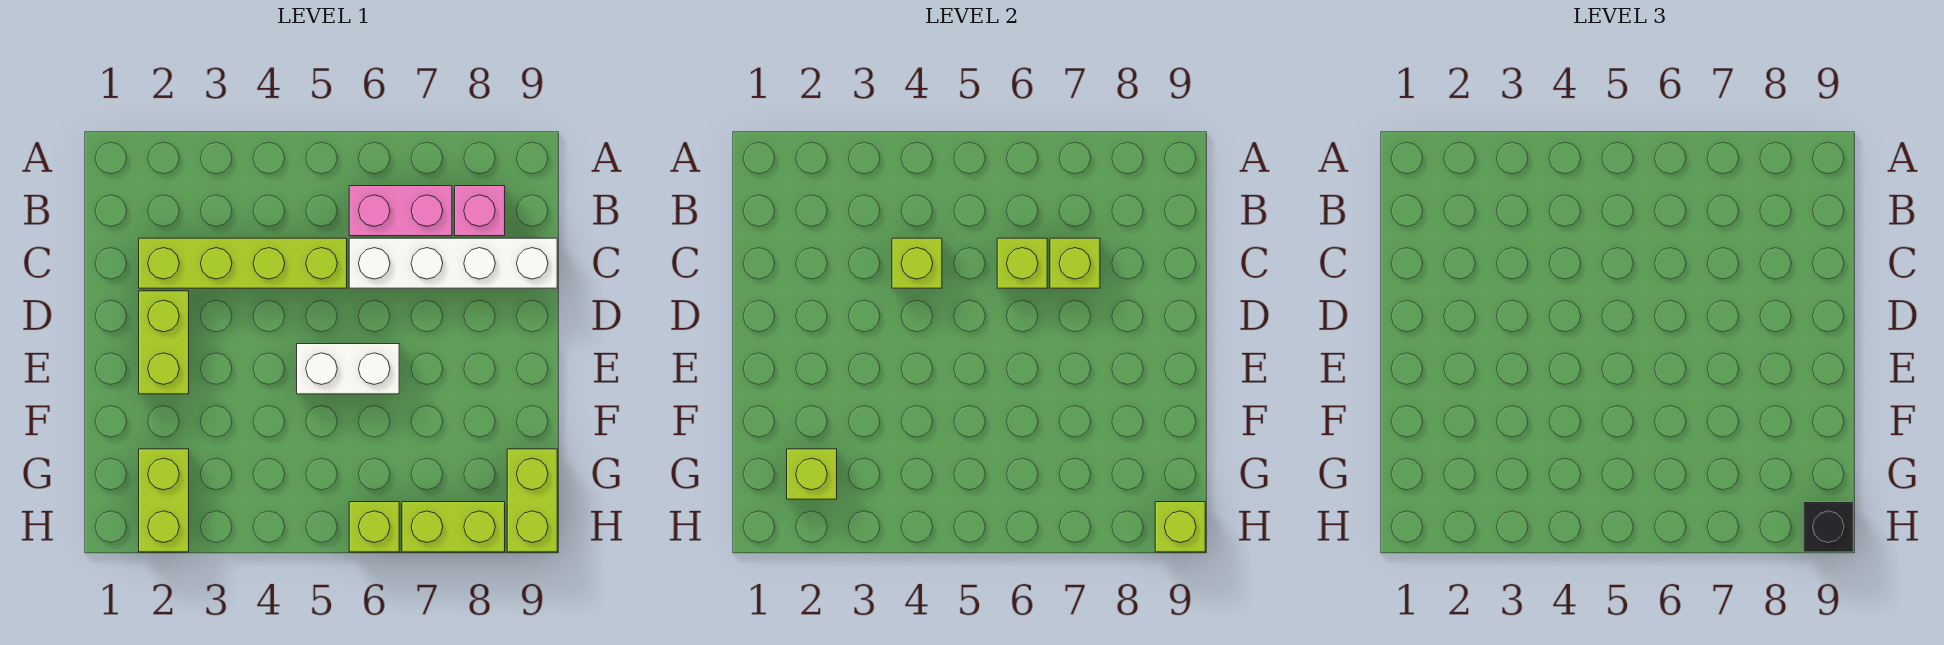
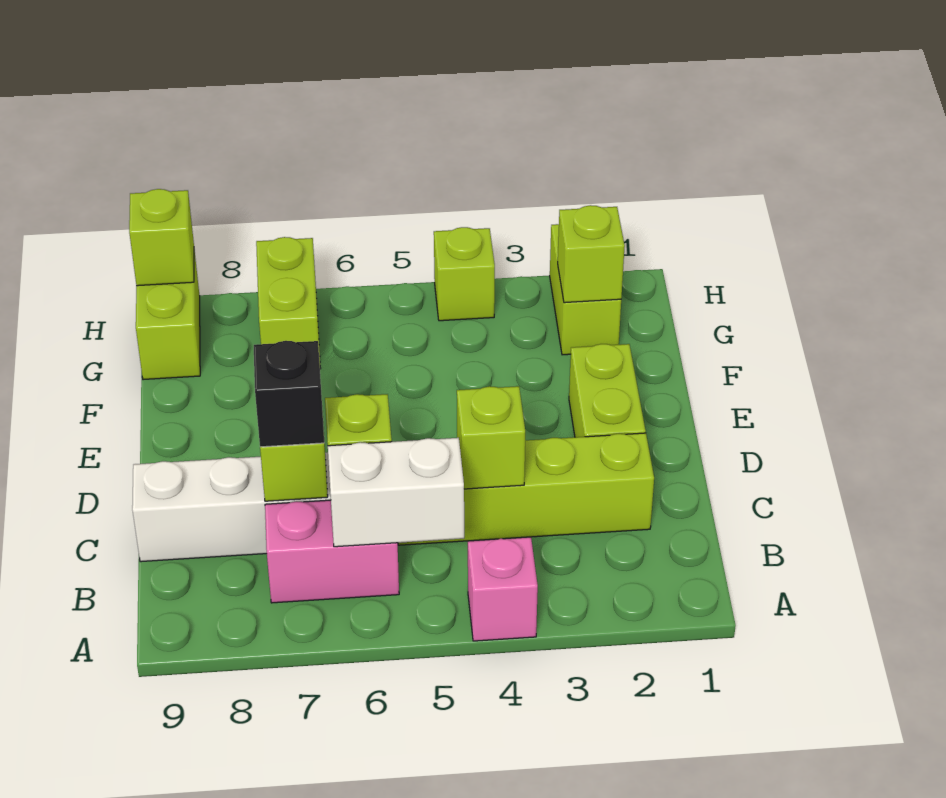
pink brick B8 level 1 -> pink brick A4 level 1
white brick E5:E6 level 1 -> white brick B5:B6 level 2
lime brick H6 level 1 -> lime brick H4 level 1
lime brick H7:H8 level 1 -> lime brick G7:H7 level 1
black brick H9 level 3 -> black brick C7 level 3

